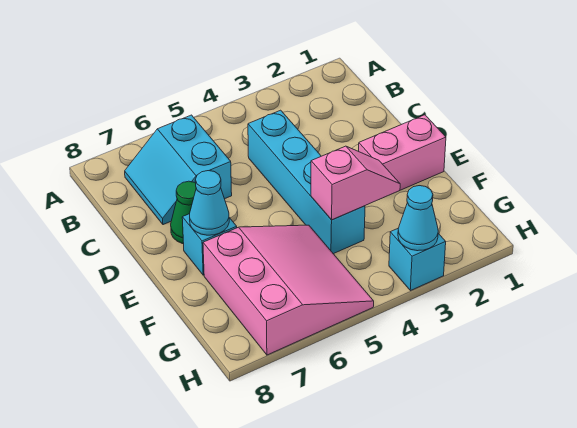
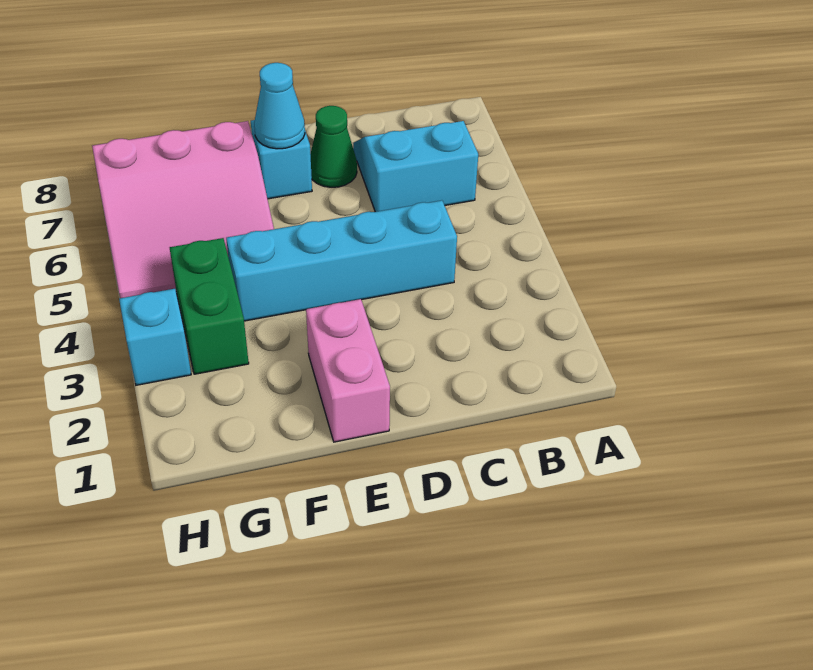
pink slope F3:F4 level 2 top 4 -> none
none -> green brick G3:G4 level 1
cyan cone H3 level 2 -> none

